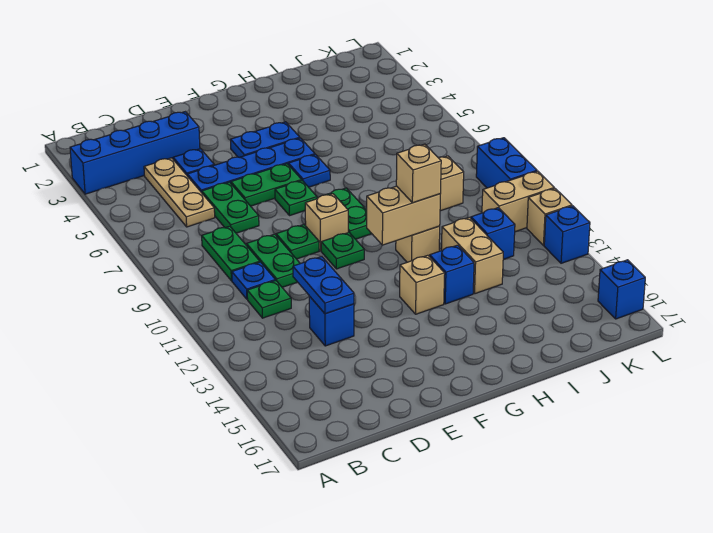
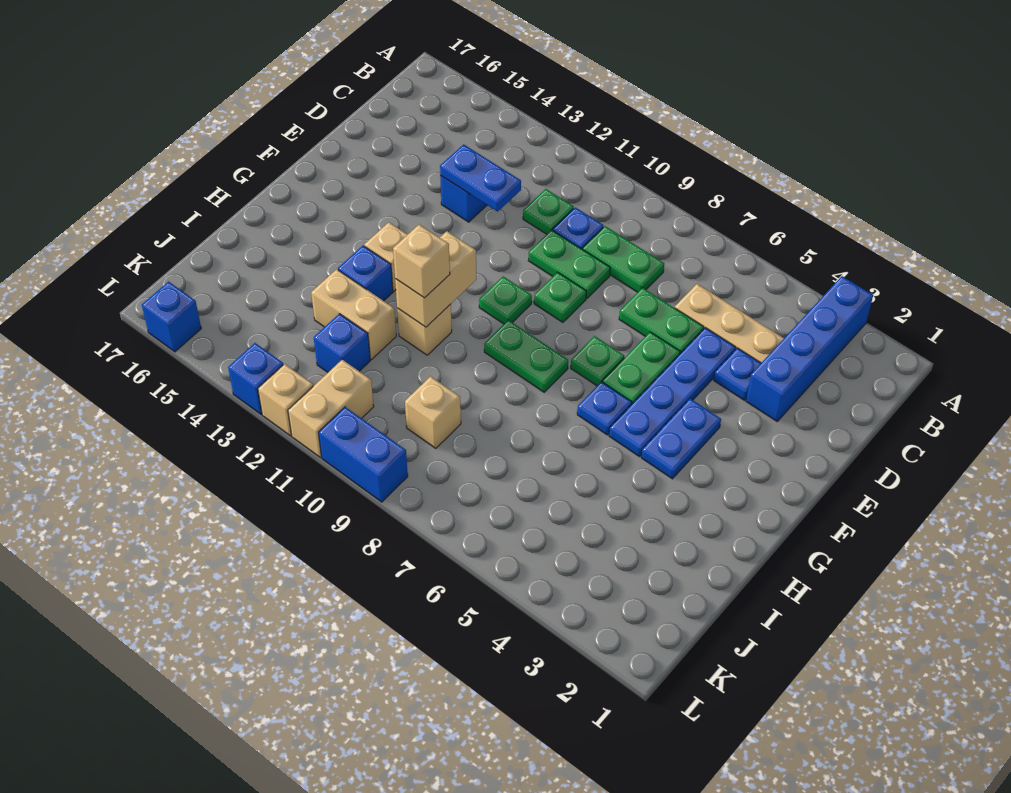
tan brick F9 level 1 -> none

